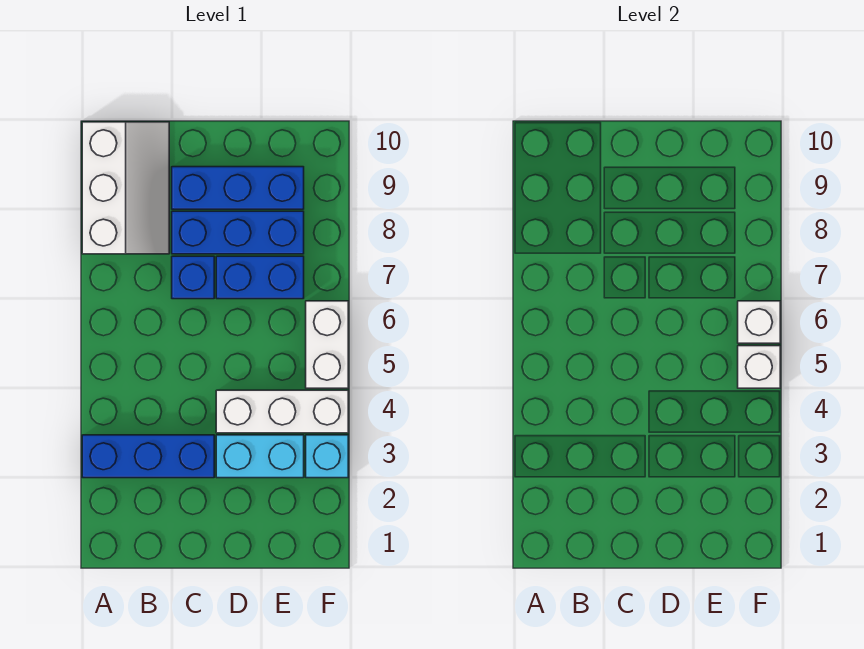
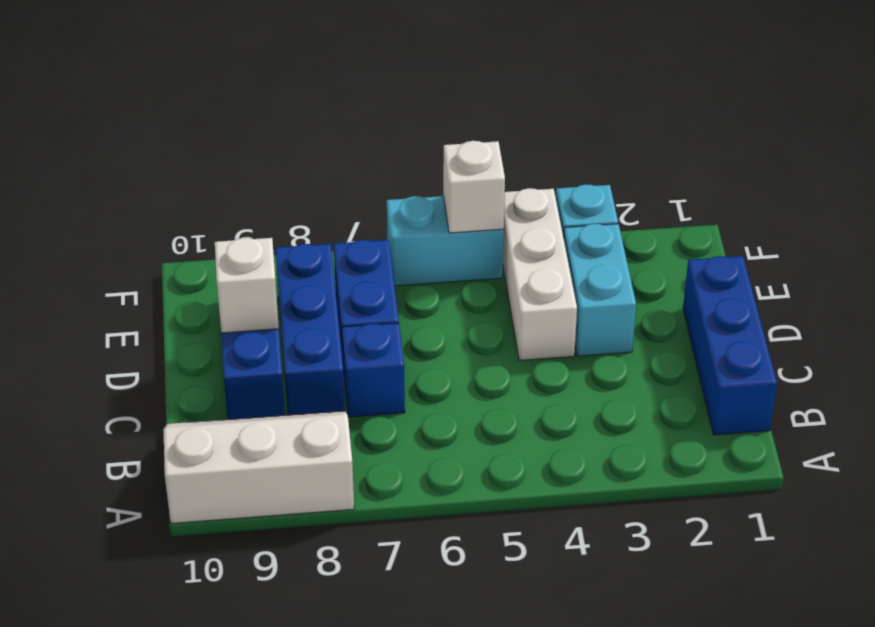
blue brick A3:C3 level 1 -> blue brick B1:D1 level 1
white brick F5:F6 level 1 -> cyan brick F5:F6 level 1
white brick F6 level 2 -> white brick D9 level 2

